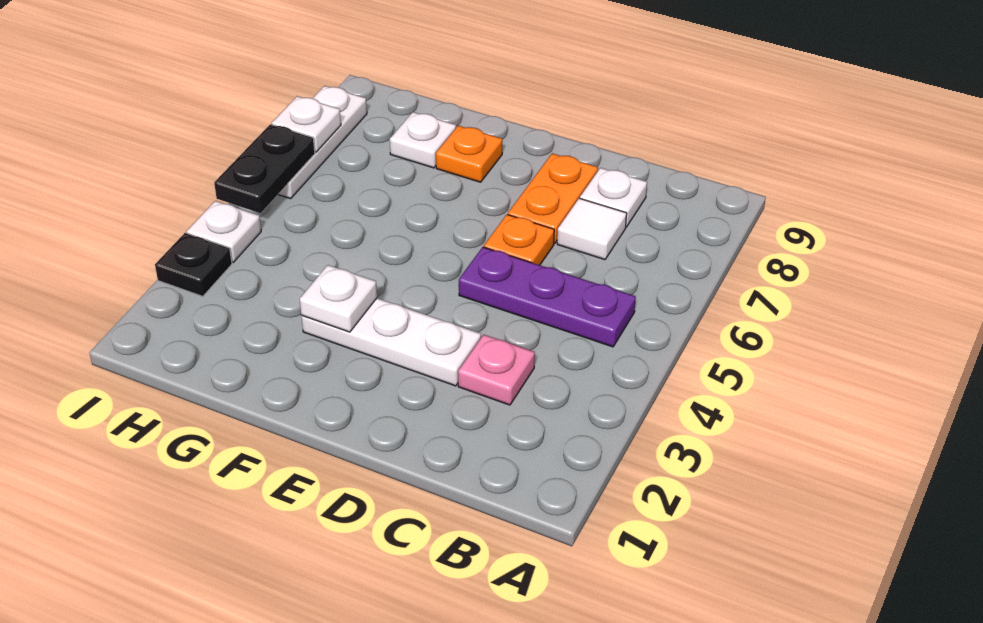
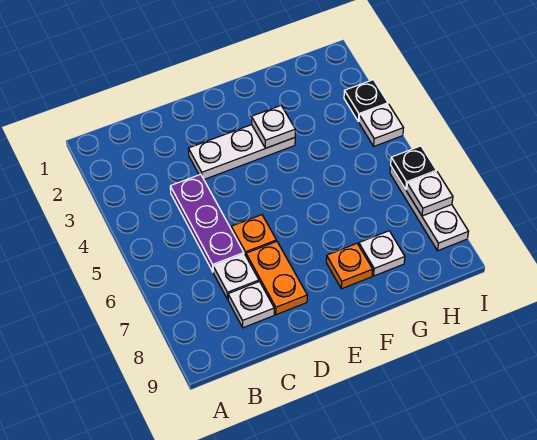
purple plate B5:D5 level 1 -> purple plate C4:C6 level 1
pink plate C3 level 1 -> none
white tile C7 level 1 -> white plate C7 level 1
black plate I5:I6 level 2 -> black plate I6 level 2

